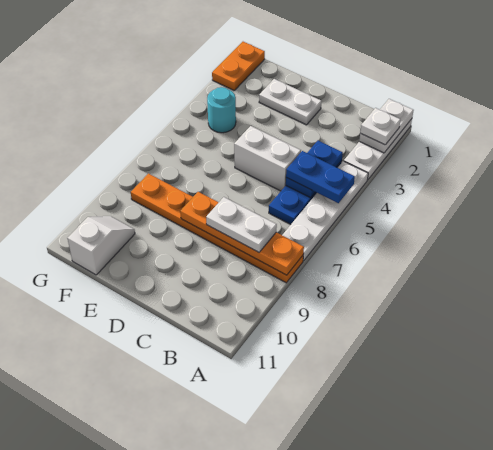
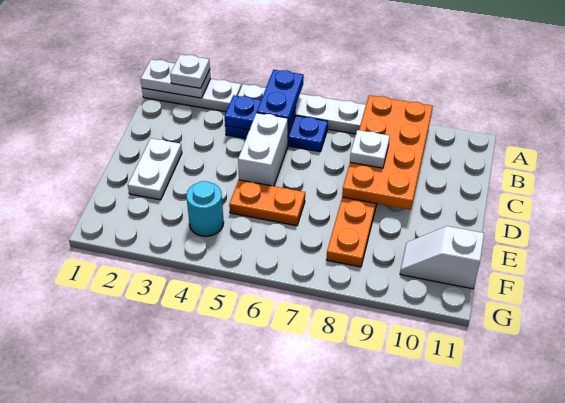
orange plate A8:D8 level 2 -> orange plate A8:D9 level 2
white plate B8:C8 level 3 -> white plate C8 level 3
orange plate G1:G2 level 1 -> orange plate E5:E6 level 1

